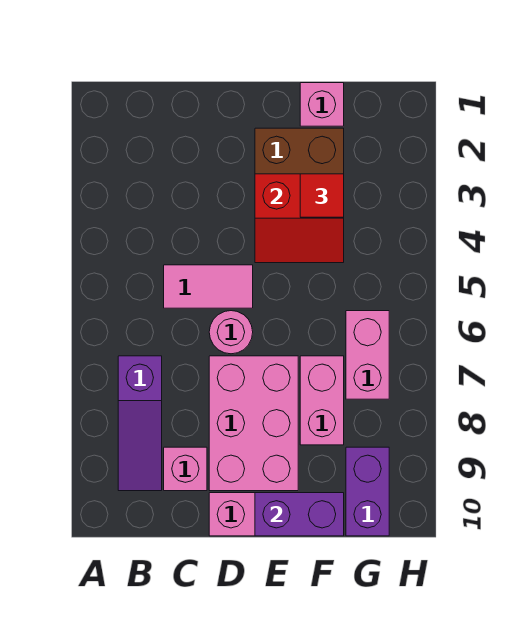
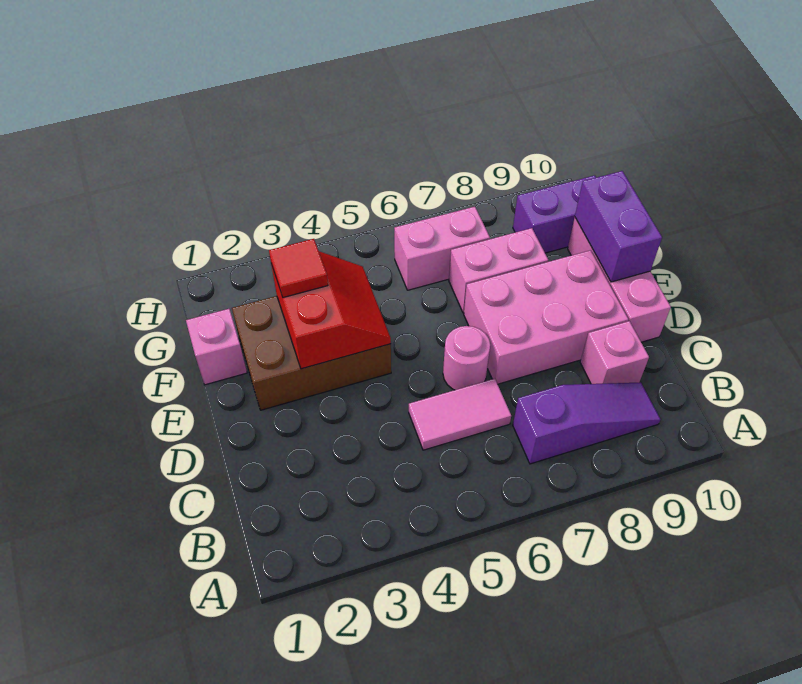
pink tile C5:D5 level 1 -> pink tile C5:C6 level 1

